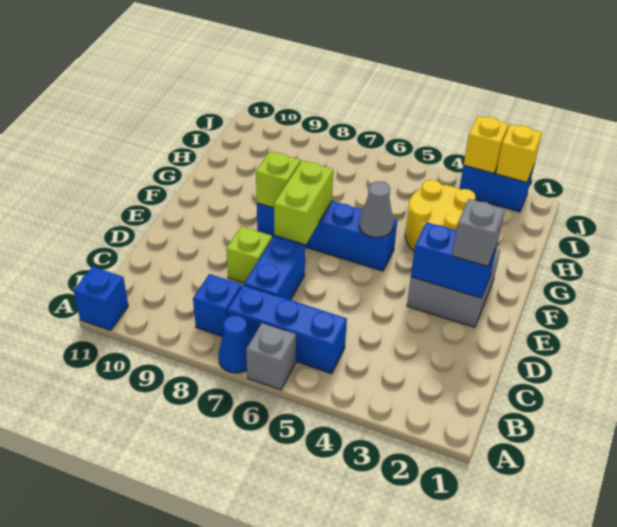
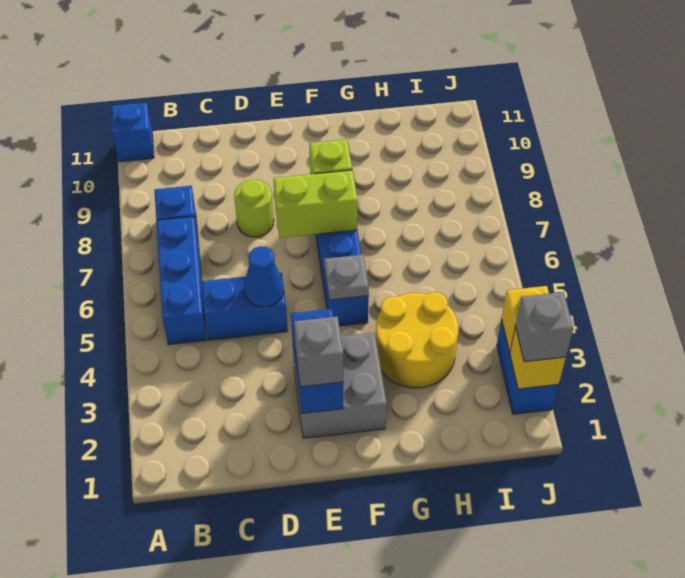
grey brick A6 level 1 -> grey brick J2 level 3
blue cone A7 level 1 -> blue cone D5 level 2
blue brick C7:D7 level 1 -> blue brick C5:D5 level 1
lime brick D8 level 1 -> lime round brick D8 level 1
grey cone F5 level 2 -> grey plate F5 level 2

